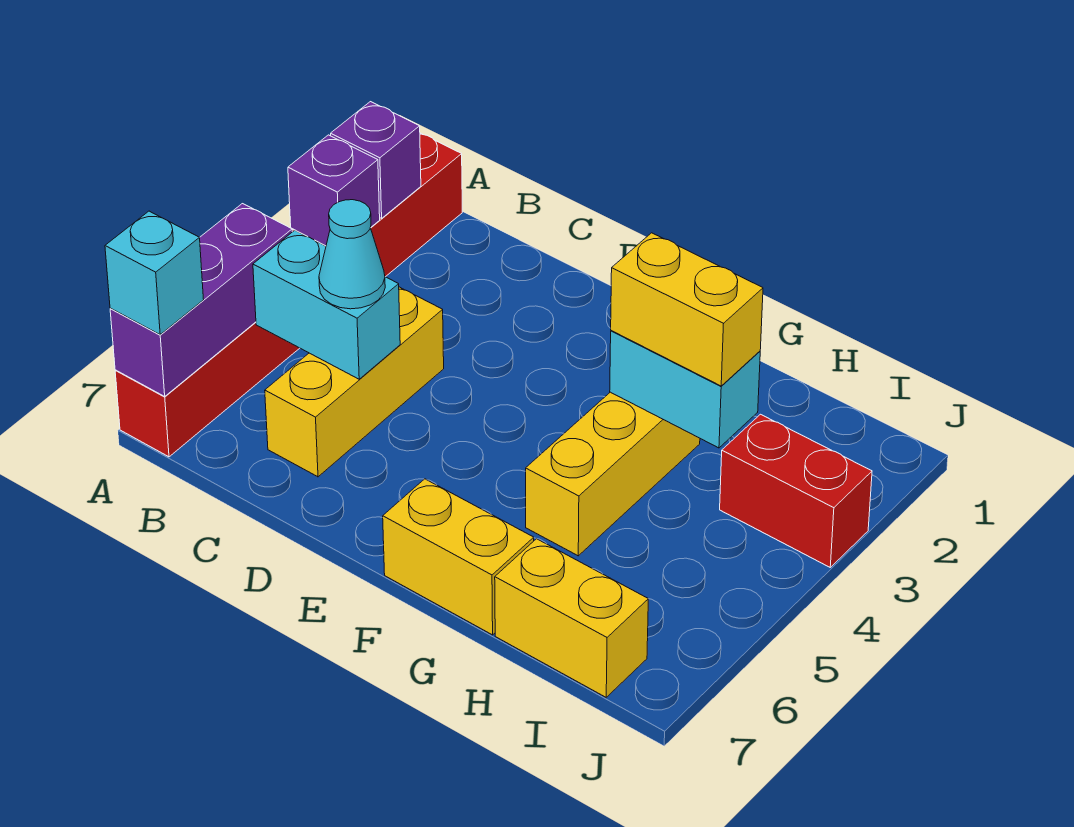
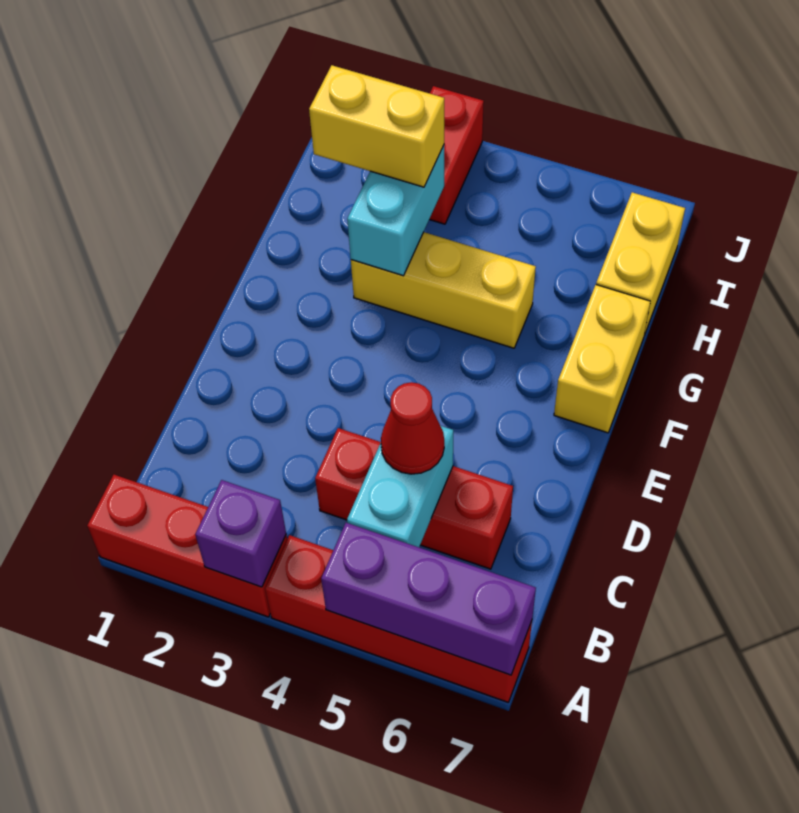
purple brick A2 level 2 -> none
cyan brick A7 level 3 -> none
yellow brick C4:C6 level 1 -> red brick C4:C6 level 1
cyan cone C5 level 3 -> red cone C5 level 3
yellow brick G3:H3 level 3 -> yellow brick H2:H3 level 3

